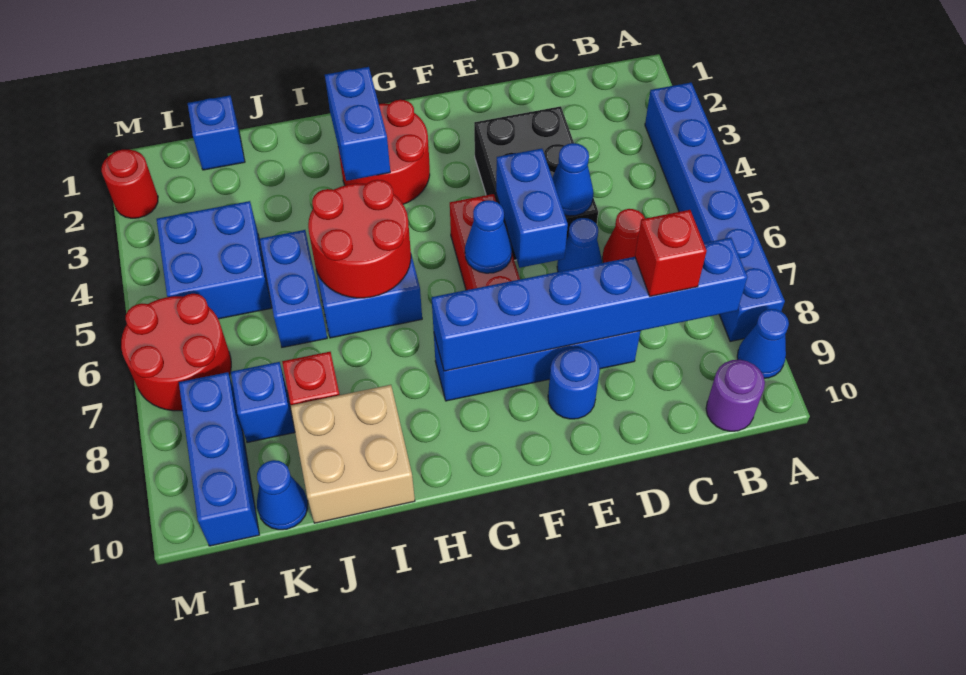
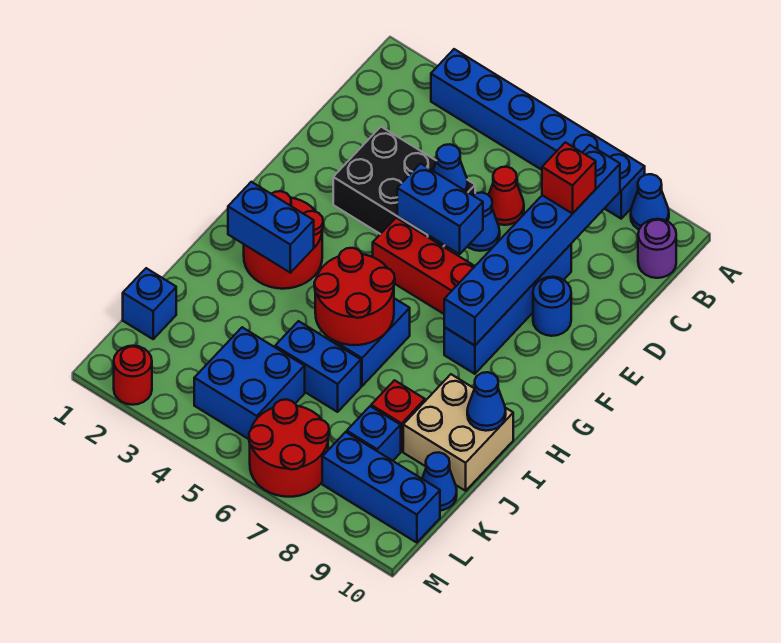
blue cone F6 level 2 -> blue cone I10 level 2

